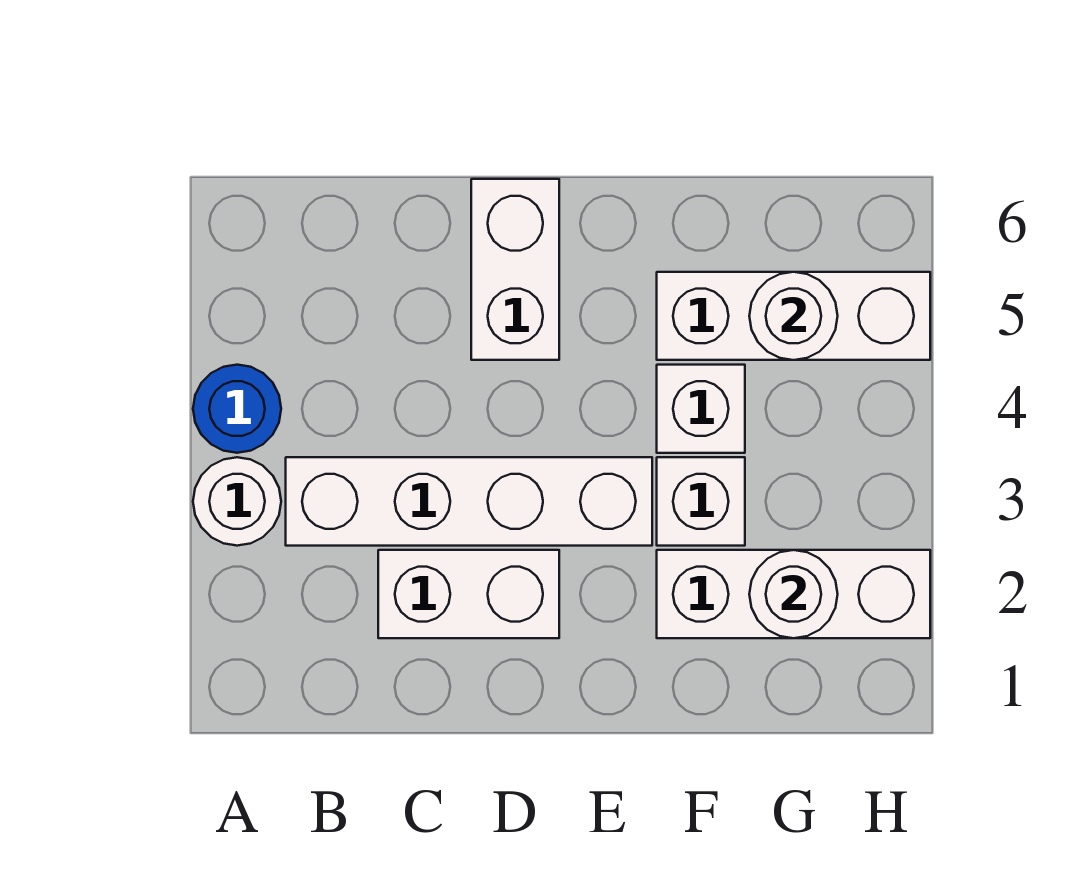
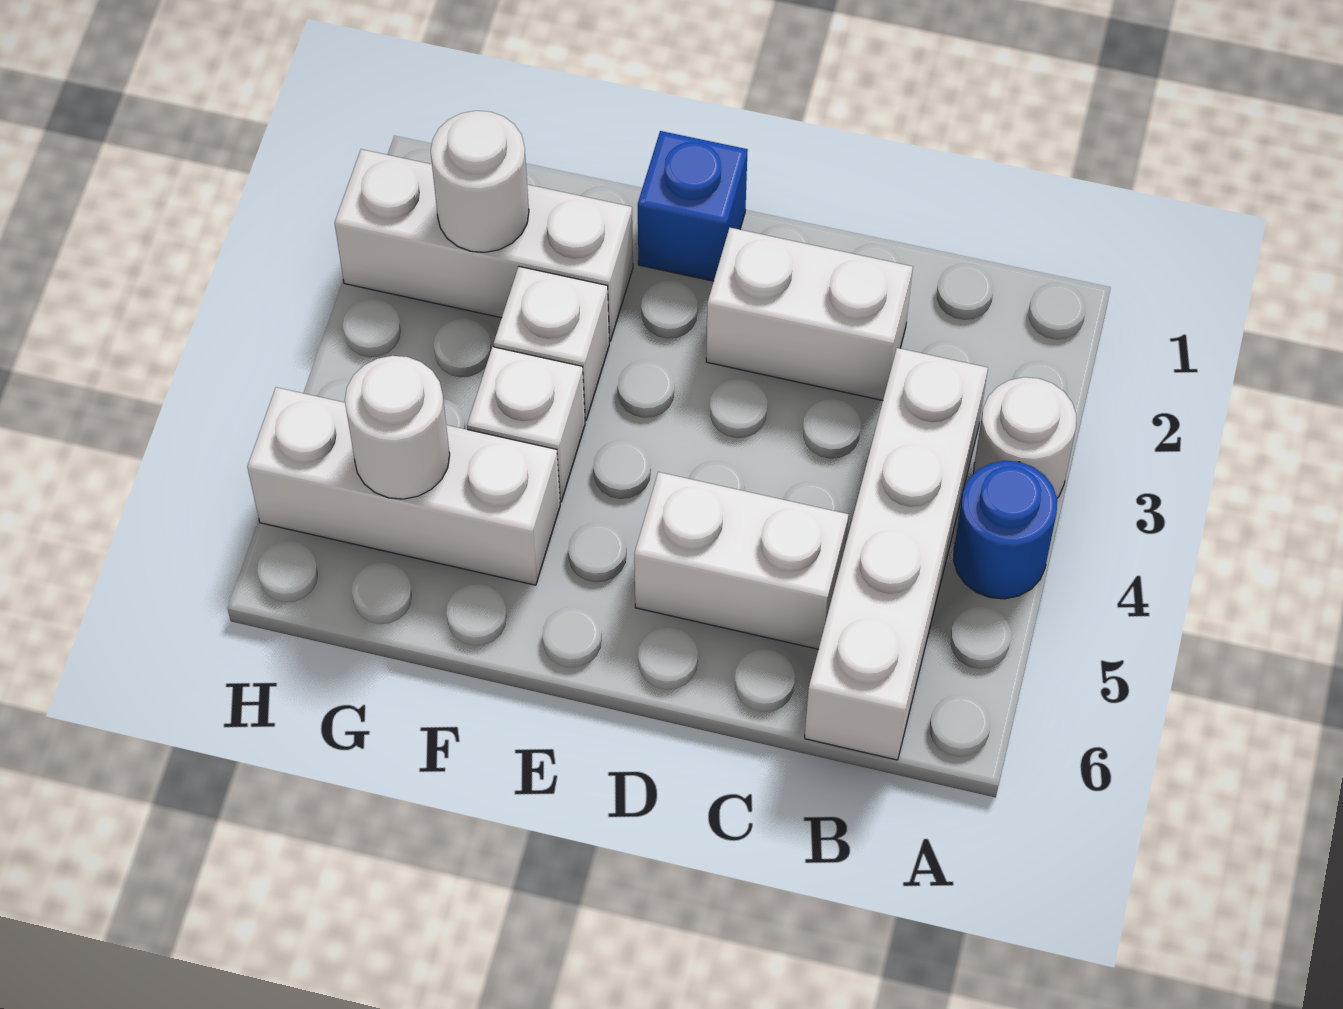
white brick B3:E3 level 1 -> white brick B3:B6 level 1
white brick D5:D6 level 1 -> white brick C5:D5 level 1
none -> blue brick E1 level 1

